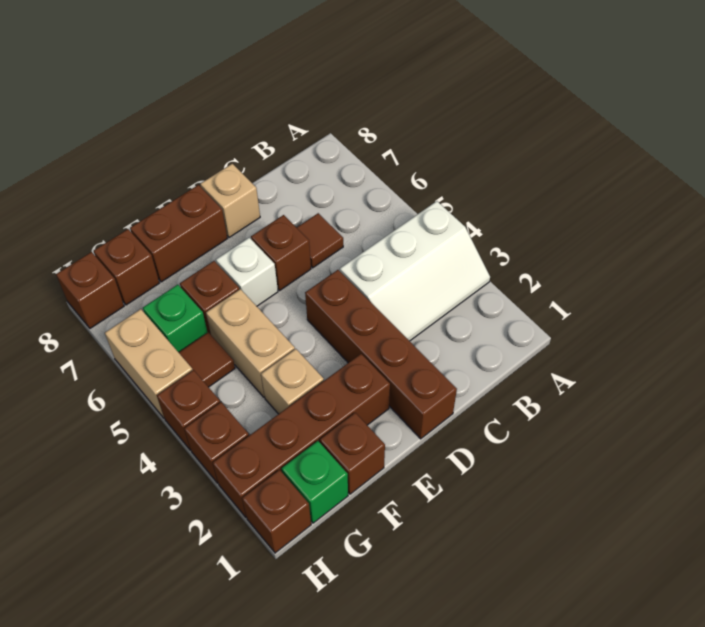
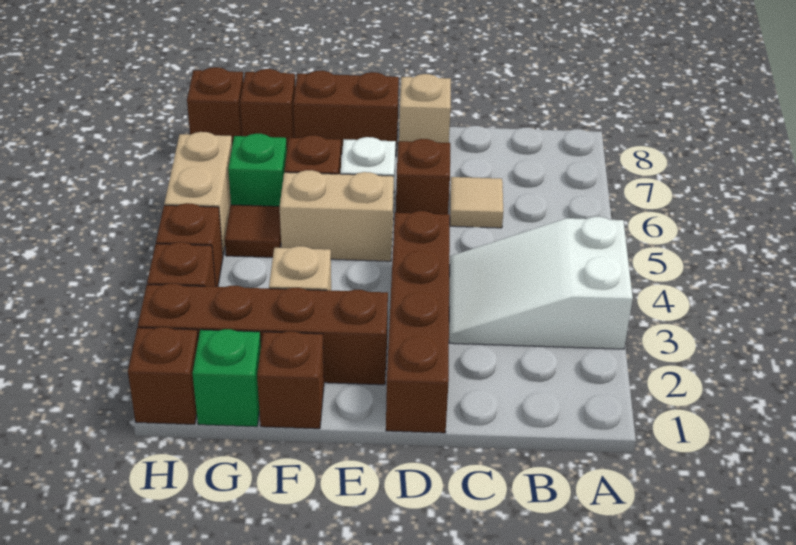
white slope A3:C4 level 1 top 4 -> white slope A3:C4 level 1 top A
brown tile C6 level 1 -> tan tile C6 level 1
tan brick F4:F5 level 1 -> tan brick E5:F5 level 1

